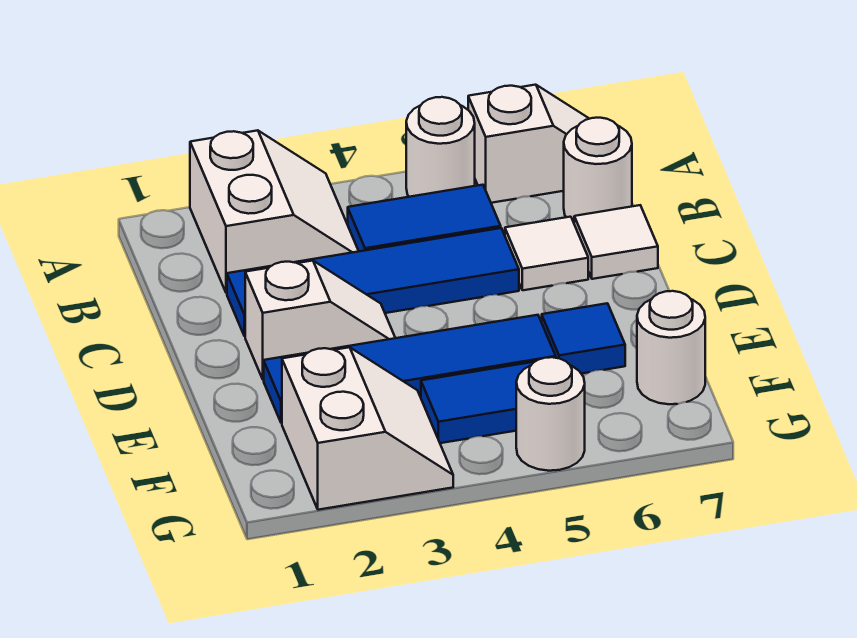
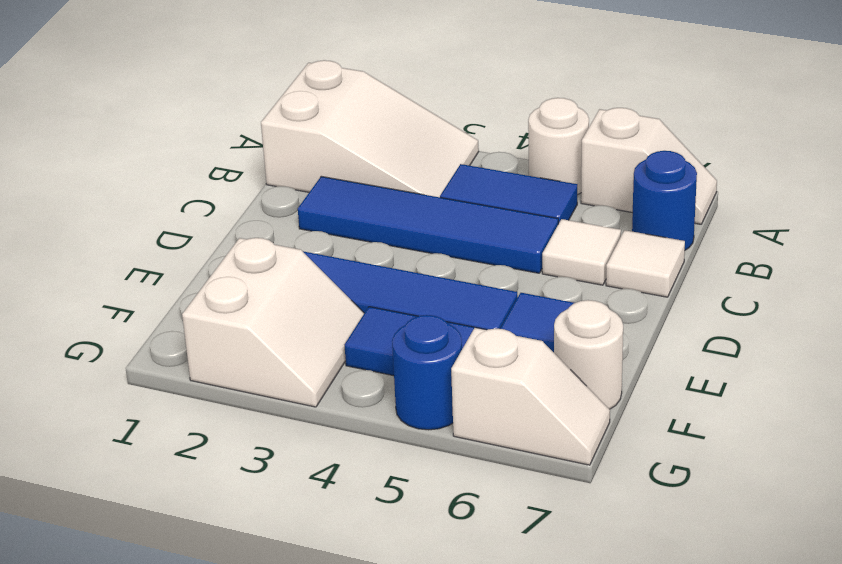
white slope A2:B3 level 1 top 2 -> white slope A1:B3 level 1 top 1
white round brick B7 level 1 -> blue round brick B7 level 1
white slope D2:D3 level 1 top 2 -> white slope G6:G7 level 1 top 6
white round brick G5 level 1 -> blue round brick G5 level 1

